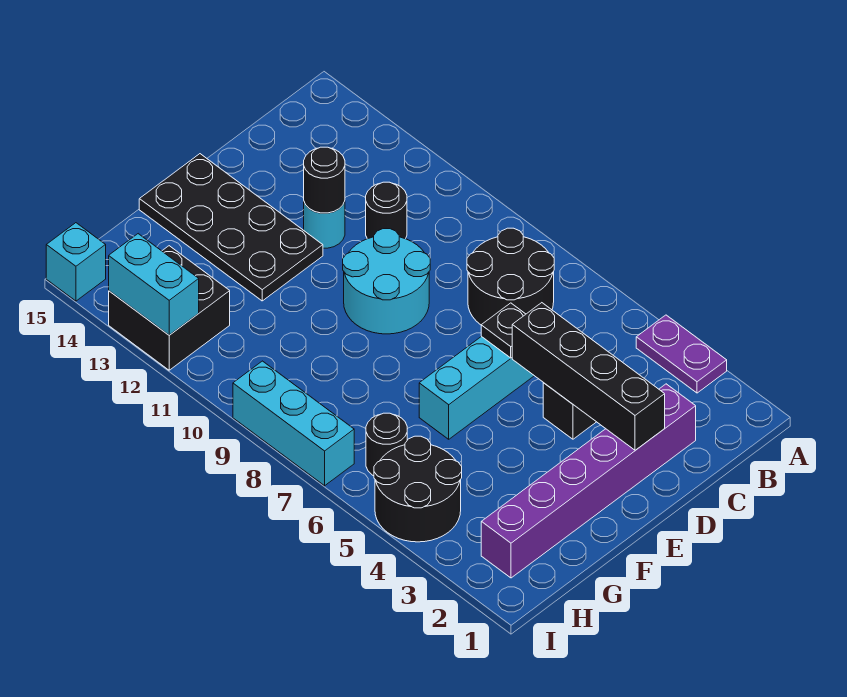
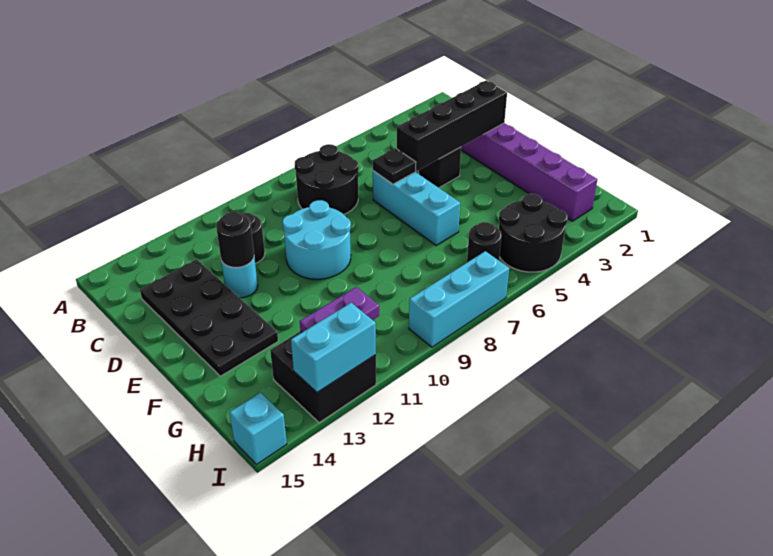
purple plate A3:A4 level 1 -> purple plate H11:H12 level 2
black plate E12:F15 level 1 -> black plate C13:F14 level 1

